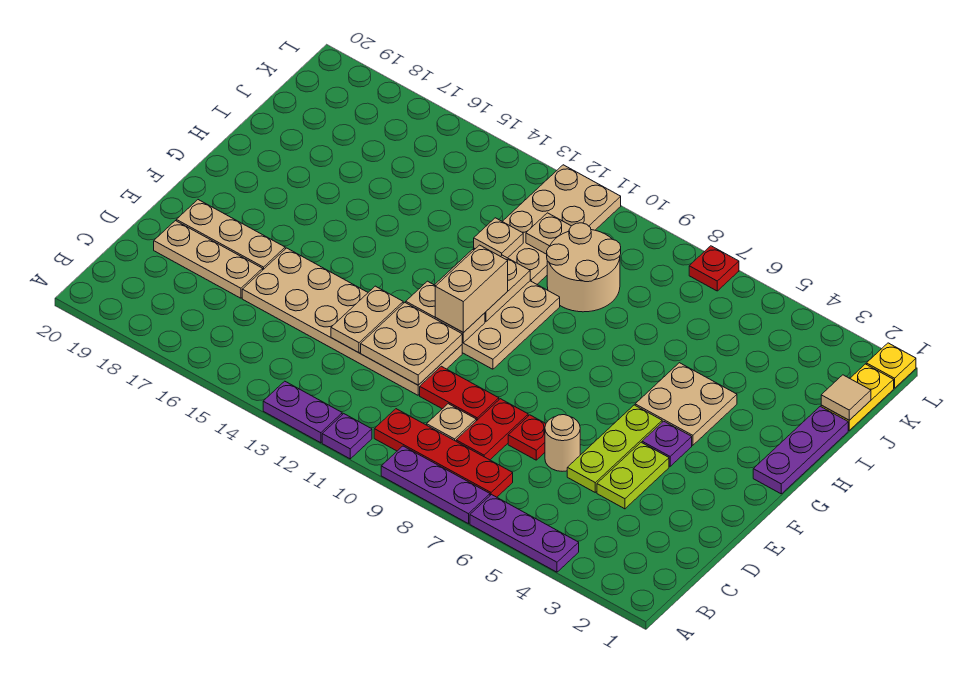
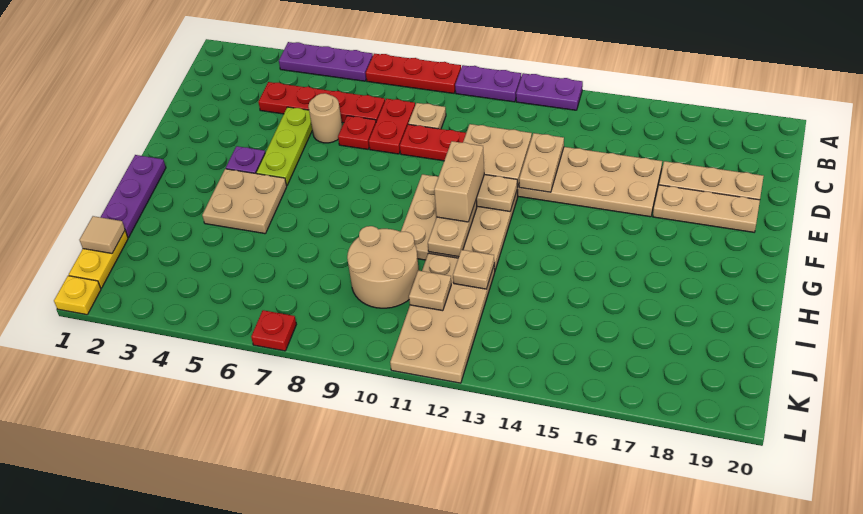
purple plate A7:A9 level 1 -> red plate A7:A9 level 1
purple plate A11 level 1 -> purple plate A10:A11 level 1
red plate B7:B10 level 1 -> red plate C4:C7 level 1
lime plate D4:E4 level 1 -> none

